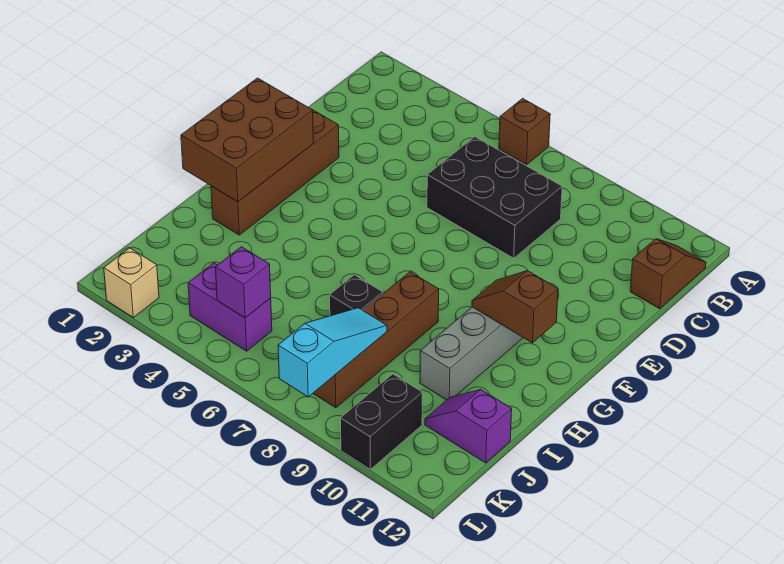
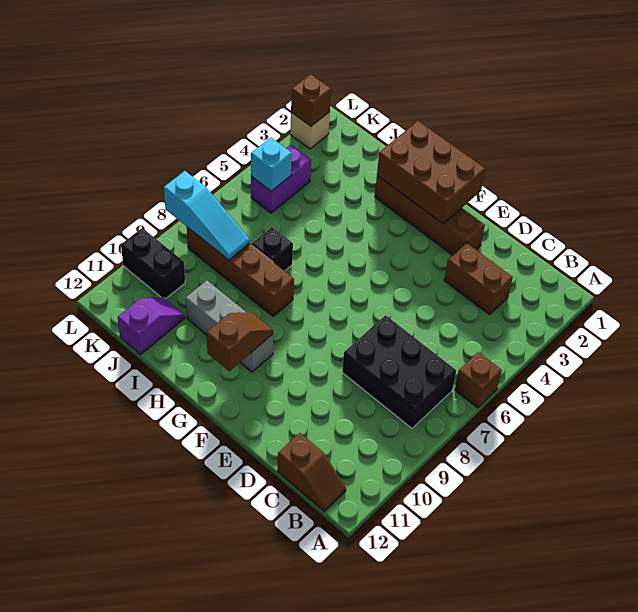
none -> brown brick C3:D3 level 1
black brick C6:D8 level 1 -> black brick B7:D8 level 1
purple brick K5 level 2 -> cyan brick K5 level 2
none -> brown brick L2 level 2

